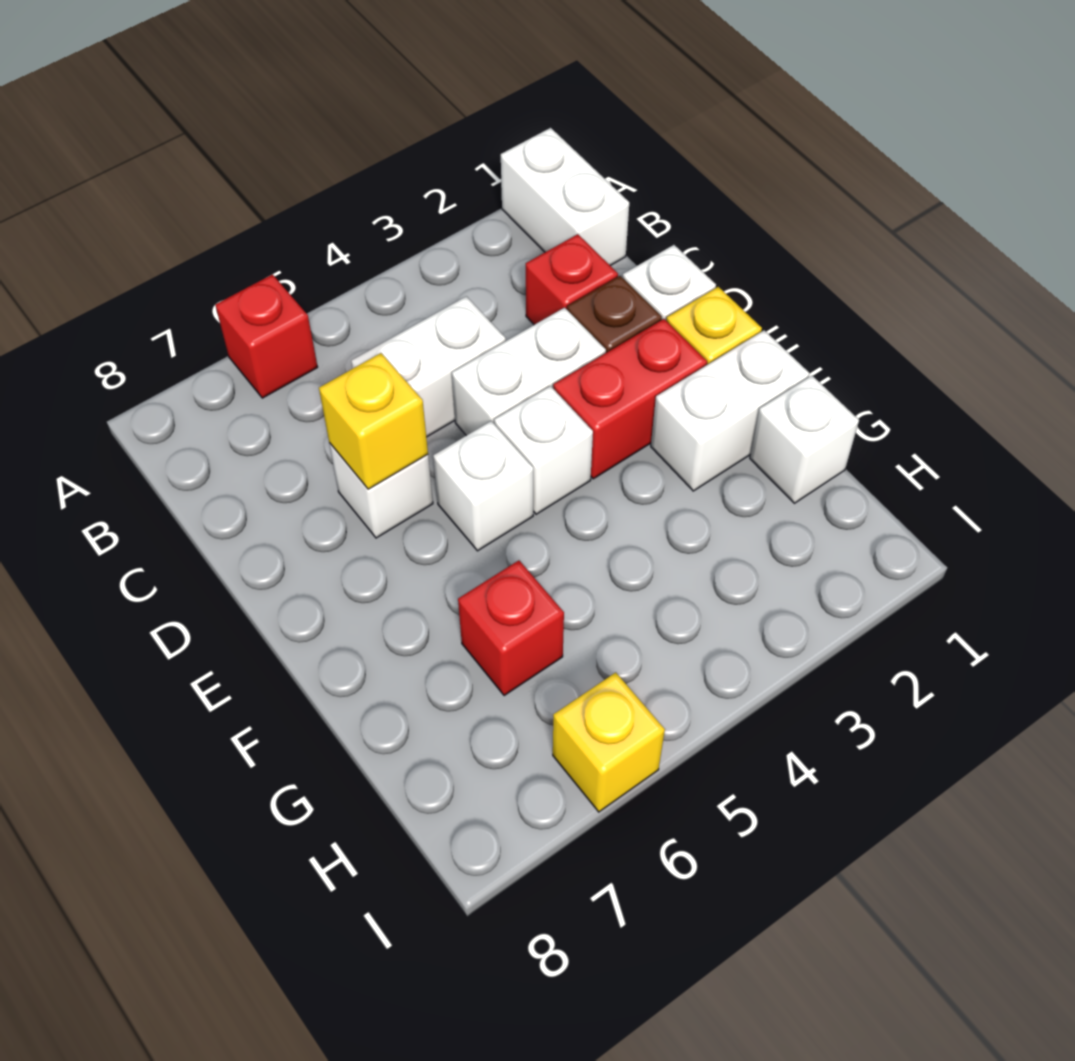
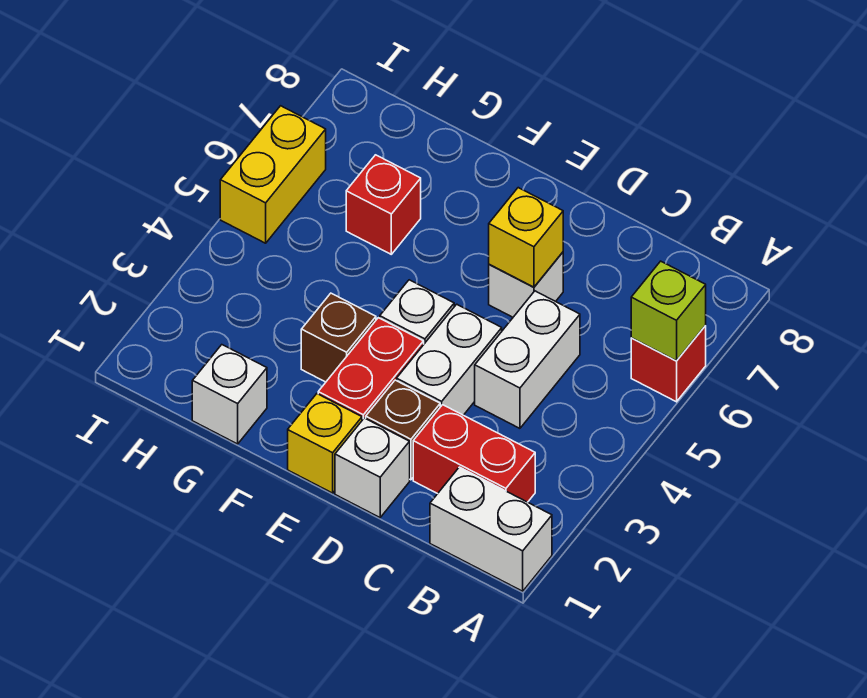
none -> lime brick A6 level 2
red brick C2 level 1 -> red brick B2:C2 level 1
white brick E5 level 1 -> none
white brick F1:F2 level 1 -> none
none -> brown brick F3 level 1
yellow brick I6 level 1 -> yellow brick I5:I6 level 1

